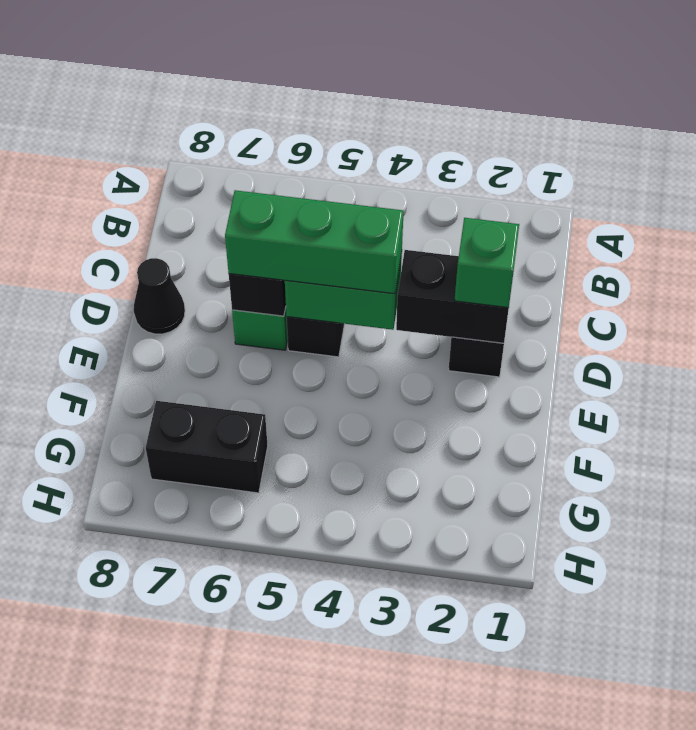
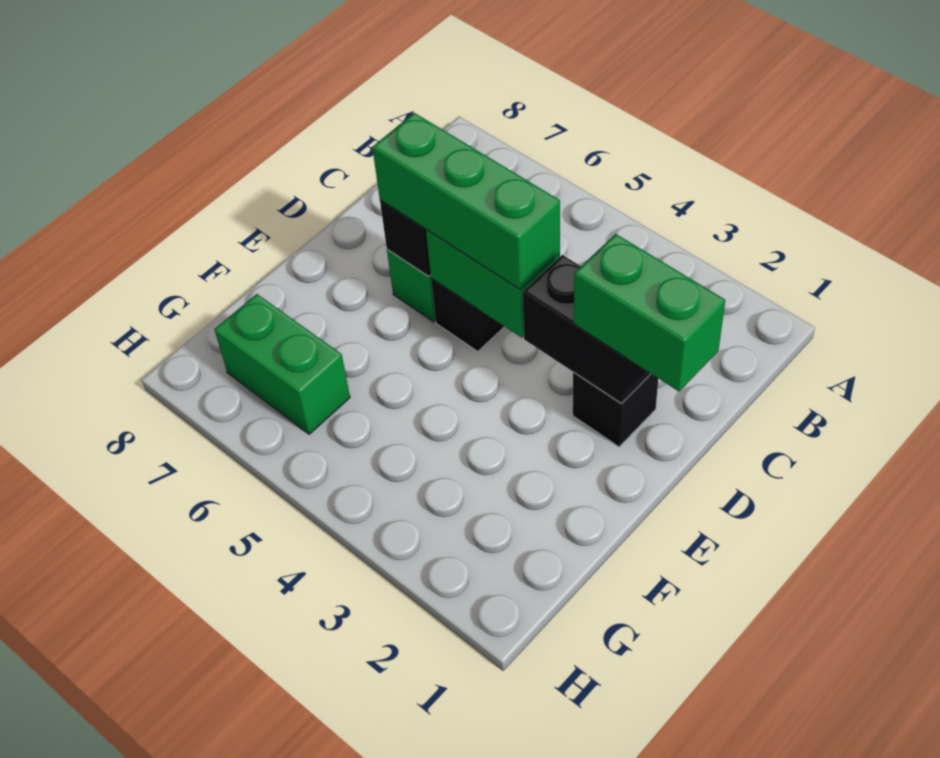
green brick D2 level 3 -> green brick D1:D2 level 3
black cone D8 level 1 -> none
black brick G6:G7 level 1 -> green brick G6:G7 level 1

